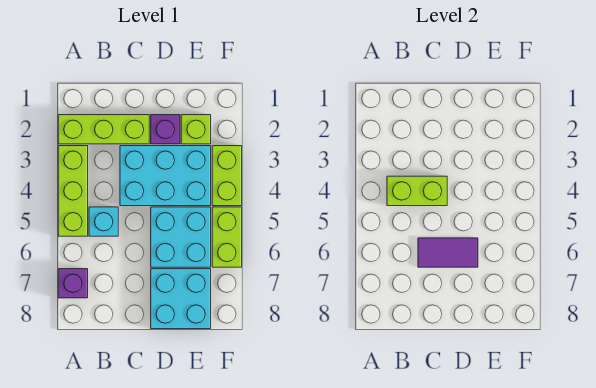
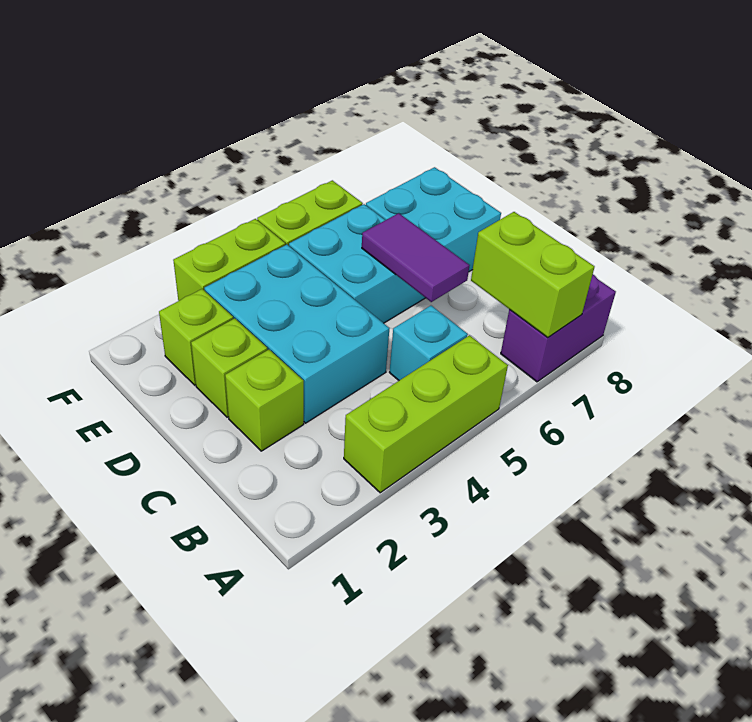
lime brick A2:C2 level 1 -> lime brick C2 level 1
purple brick A7 level 1 -> purple brick A7:A8 level 1
lime brick B4:C4 level 2 -> lime brick A7:B7 level 2
purple brick D2 level 1 -> lime brick D2 level 1

